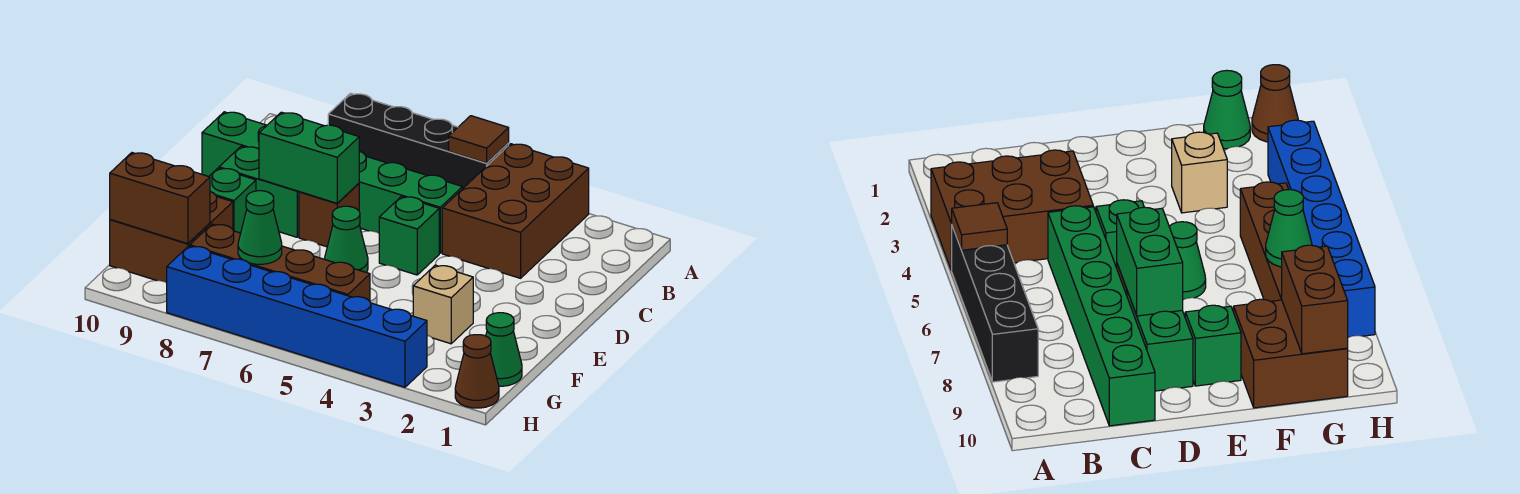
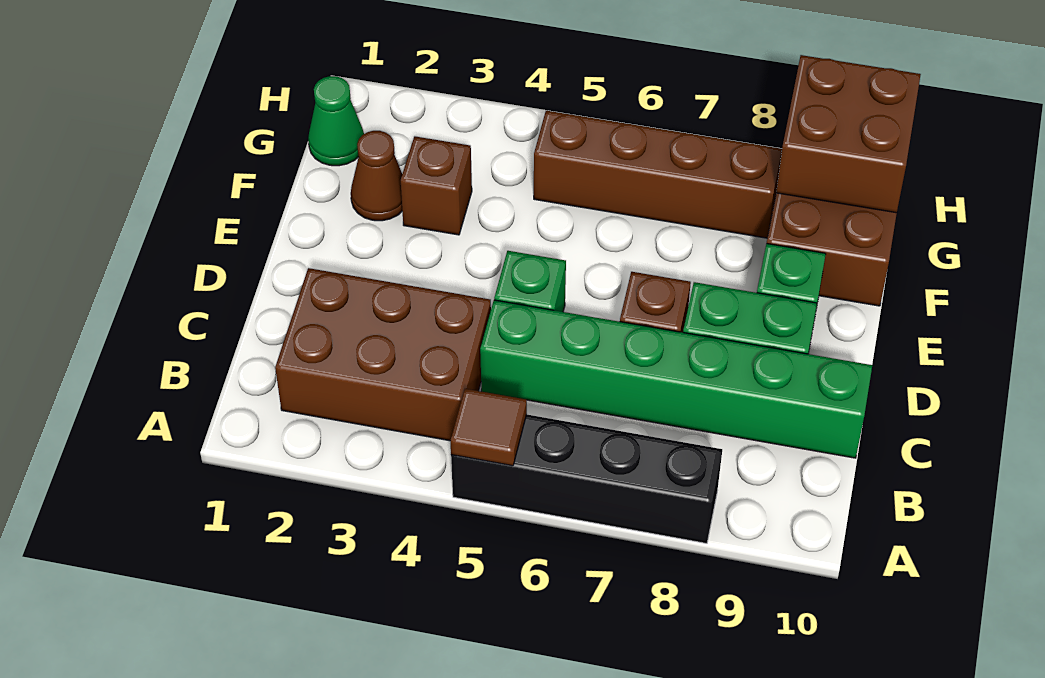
brown brick A3:C4 level 1 -> brown brick B2:C4 level 1
green brick D7:D8 level 2 -> none
green cone E6 level 1 -> none
tan brick F3 level 1 -> brown brick F3 level 1
green cone G7 level 2 -> none
brown brick G9:G10 level 2 -> brown brick G9:H10 level 2
brown cone H1 level 1 -> brown cone F2 level 1
blue brick H3:H8 level 1 -> none

